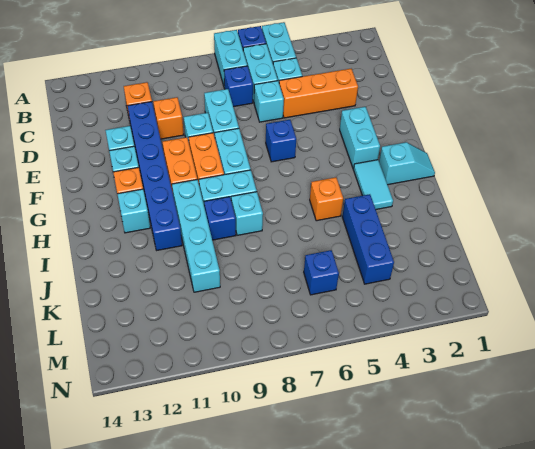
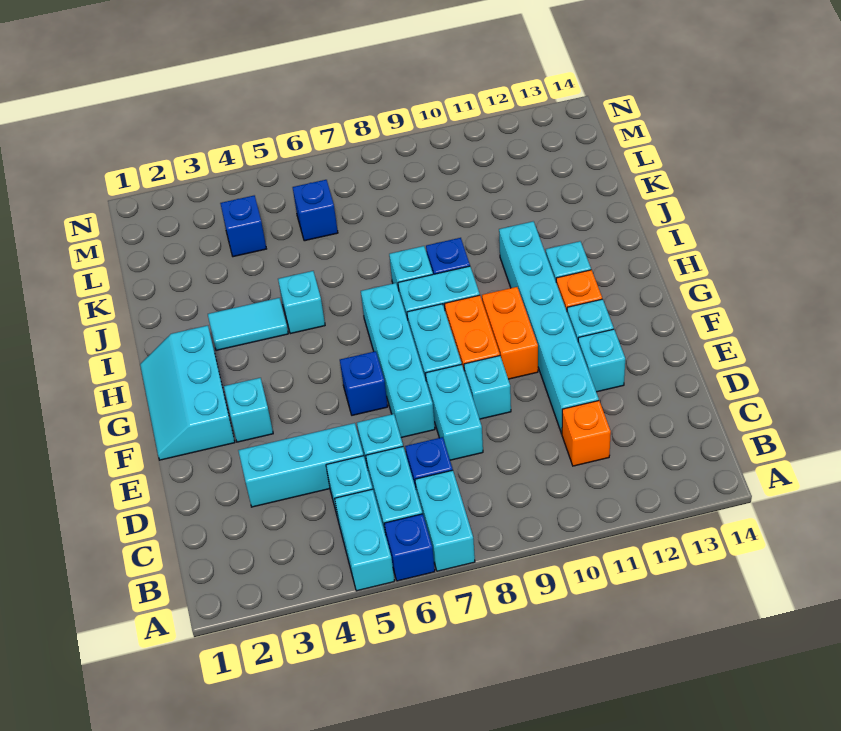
orange brick D3:D5 level 1 -> cyan brick D3:D5 level 1
orange brick D10 level 1 -> none
blue brick D11:I11 level 1 -> cyan brick D11:I11 level 1
cyan brick F3:G3 level 1 -> cyan brick F3 level 1
cyan slope H1:H2 level 1 top 2 -> cyan slope F1:H2 level 1 top 2
cyan tile H3:I3 level 1 -> cyan tile I3:I4 level 1
cyan brick H10:K10 level 1 -> cyan brick E7:H7 level 1
orange brick I5 level 1 -> cyan brick I5 level 1
blue brick J4:L4 level 1 -> blue brick L4 level 1

